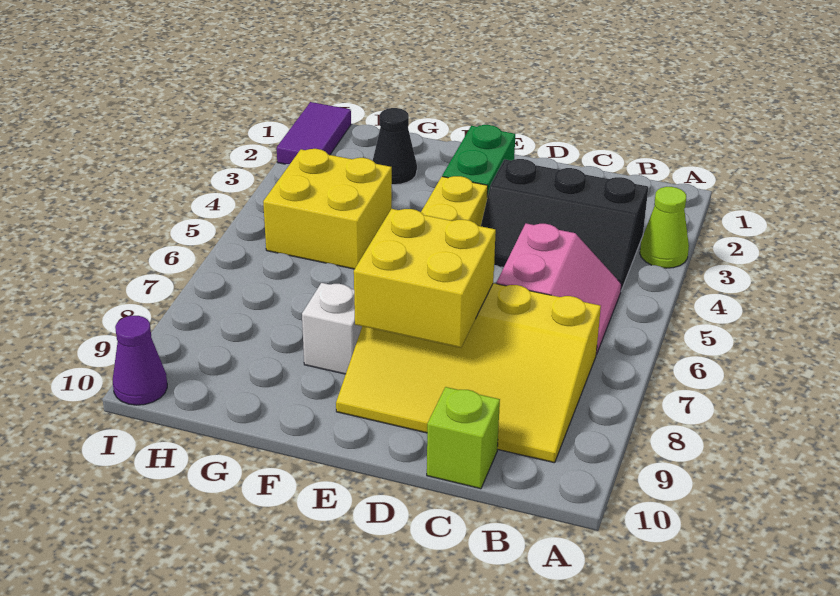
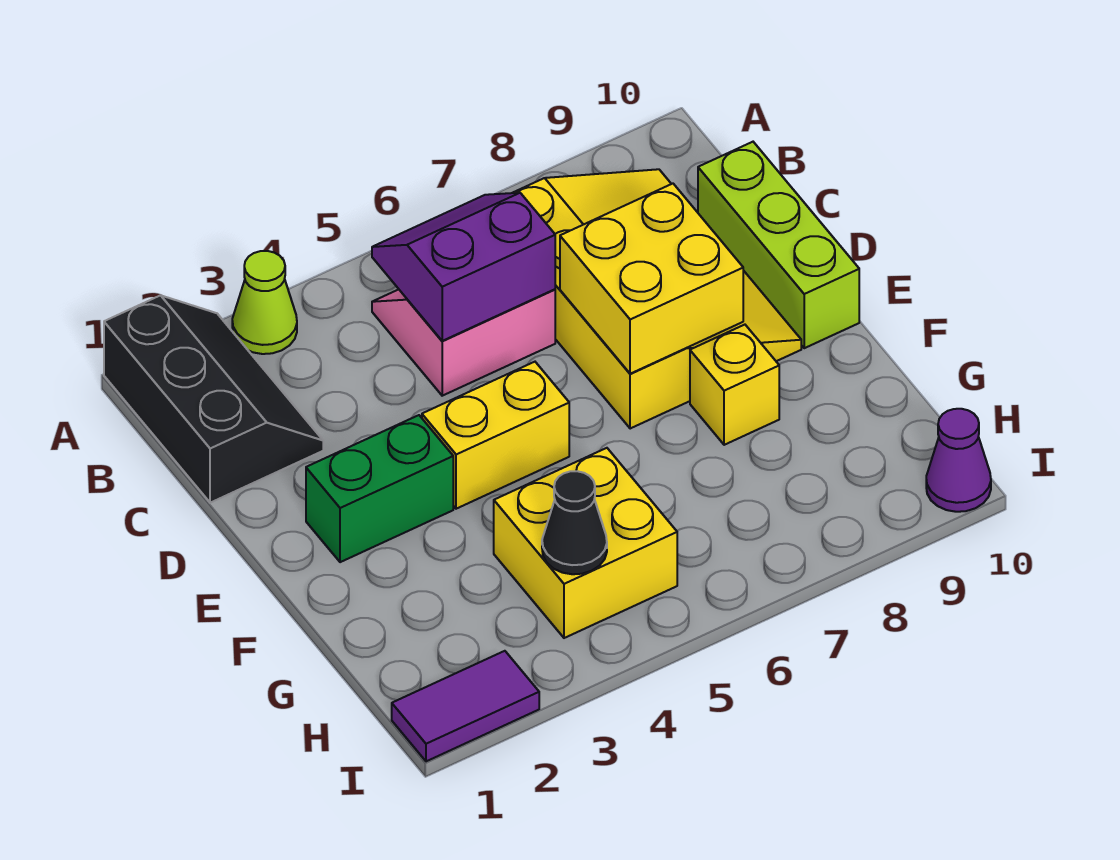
black slope B3:D4 level 1 top 3 -> black slope A1:C2 level 1 top 1
none -> purple slope B5:C6 level 2 top C
lime brick C10 level 1 -> lime brick C10:E10 level 1
white brick F8 level 1 -> yellow brick F8 level 1
black cone G2 level 1 -> black cone H4 level 2

